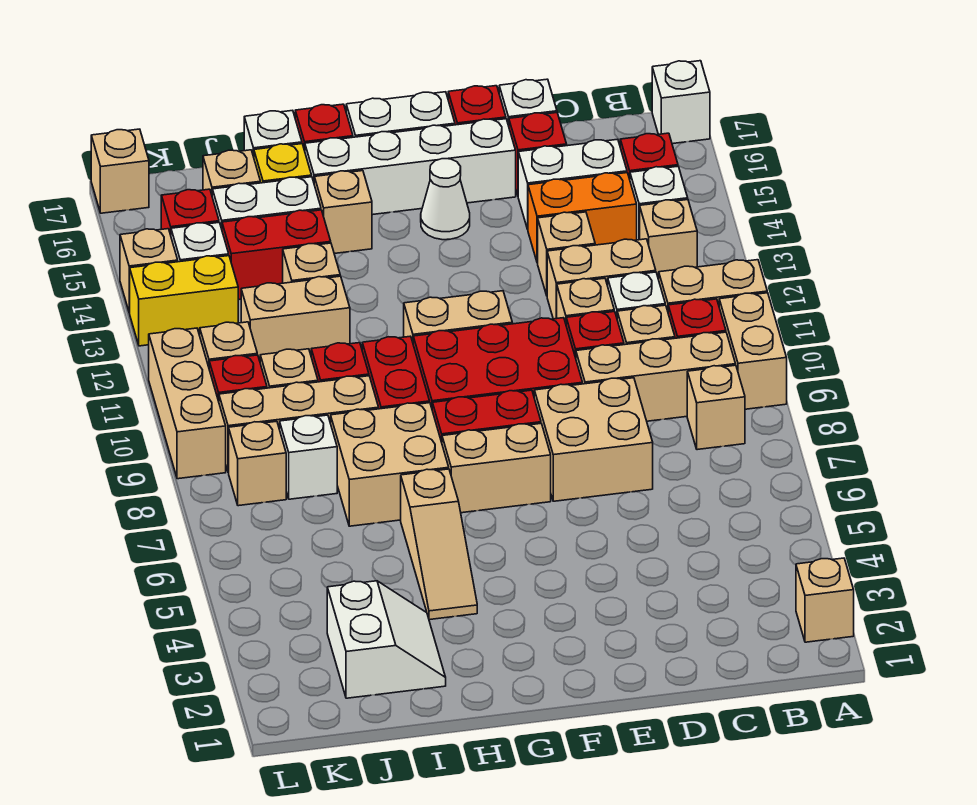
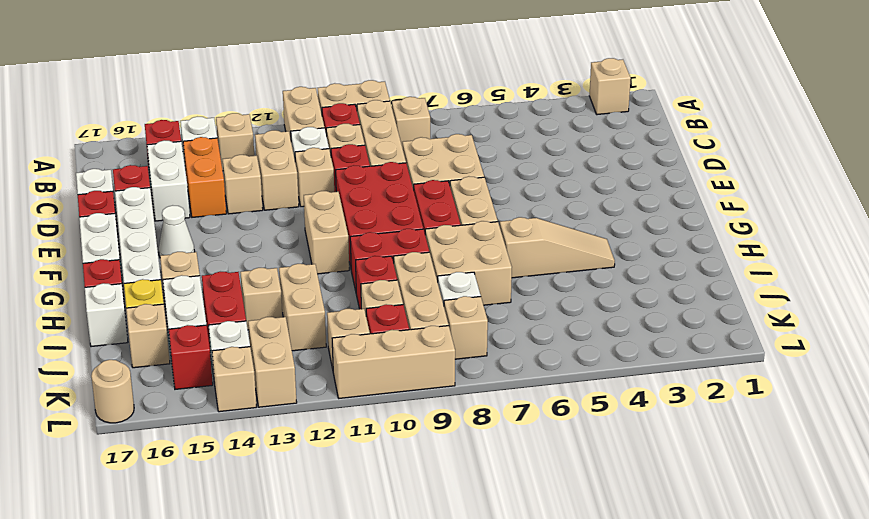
white brick A17 level 1 -> none
white slope I2:J3 level 1 top J -> none
yellow brick K13:L13 level 1 -> tan brick K13:L13 level 1
tan brick L17 level 1 -> tan round brick L17 level 1

